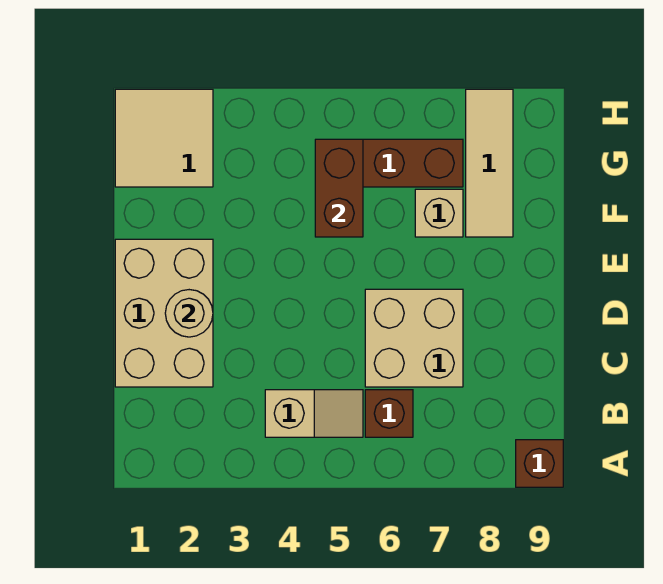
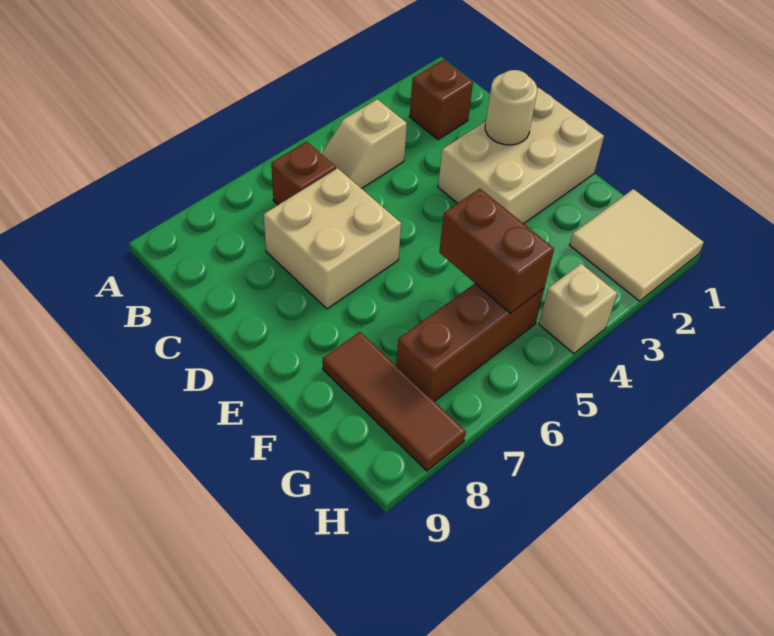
brown brick A9 level 1 -> brown brick B2 level 1
tan brick C1:E2 level 1 -> tan brick D1:E3 level 1
tan brick F7 level 1 -> tan brick H4 level 1
tan tile F8:H8 level 1 -> brown tile F8:H8 level 1

